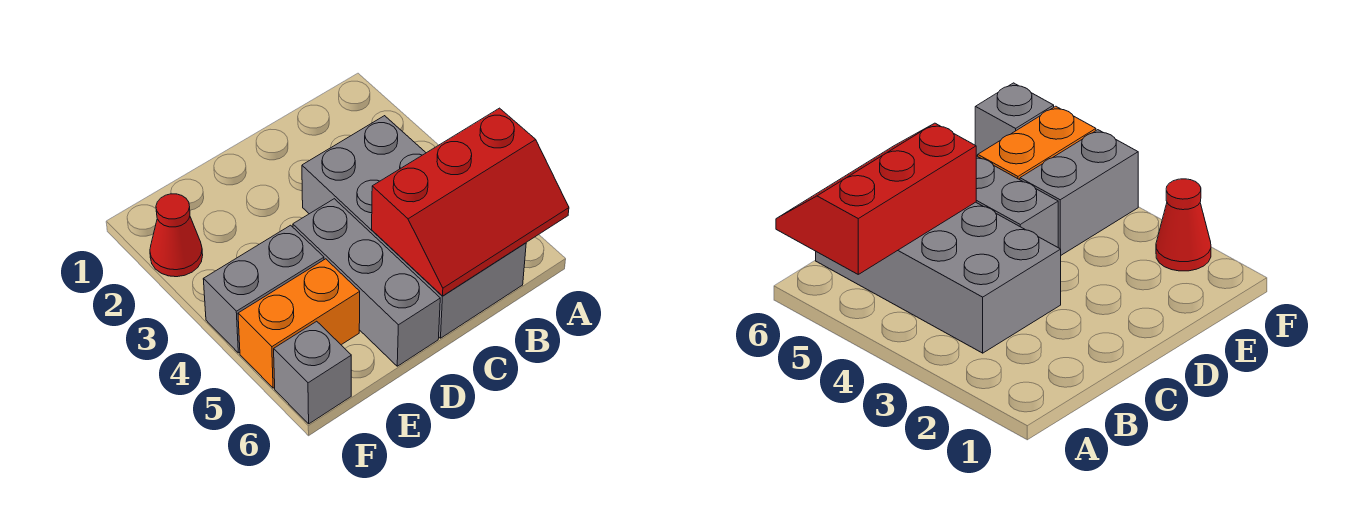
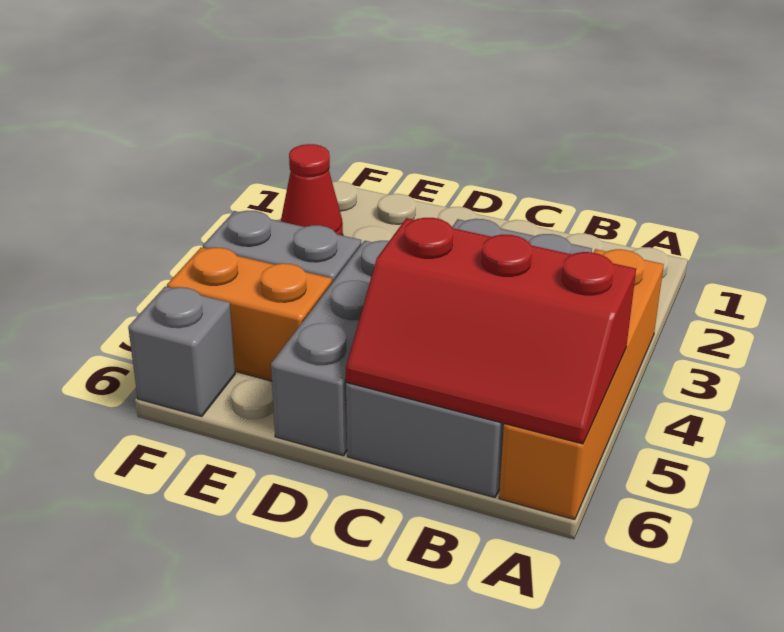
none -> orange brick A3:A6 level 1

